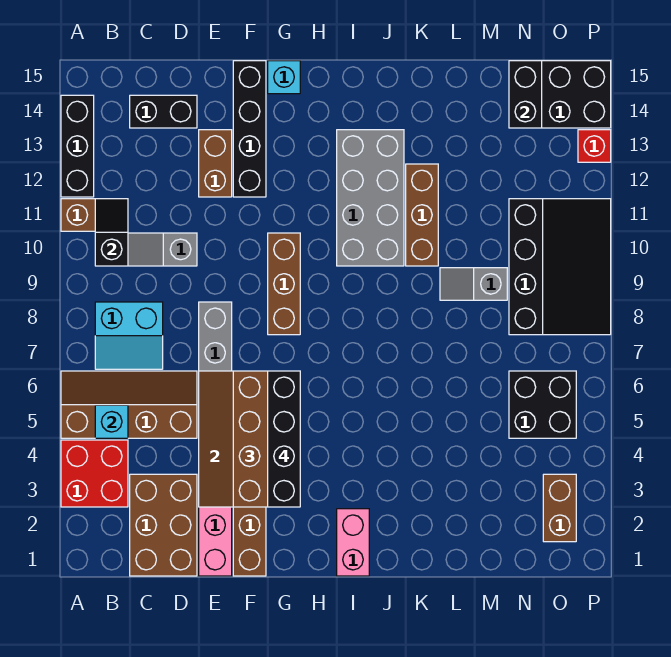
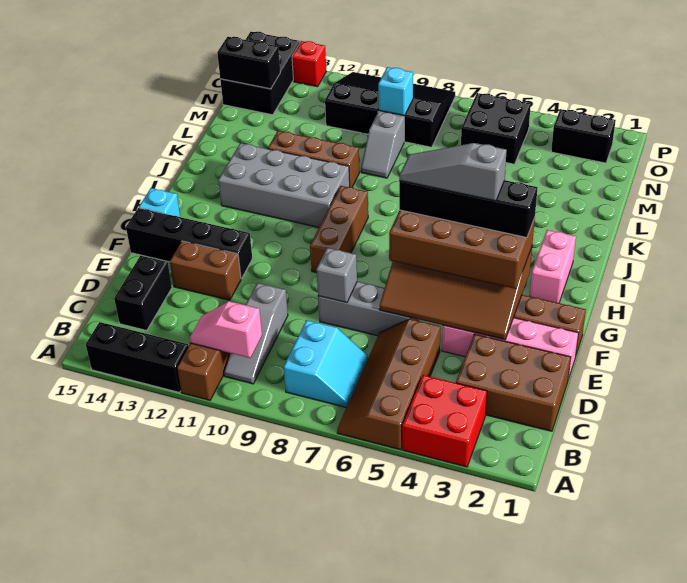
cyan brick B5 level 2 -> cyan brick N9 level 2
black slope B10:B11 level 2 top 10 -> pink slope B10:B11 level 2 top 10
none -> grey brick E8 level 2
none -> grey slope G4:G6 level 5 top 4
brown brick G8:G10 level 1 -> brown brick G9:I9 level 1
pink brick I1:I2 level 1 -> pink brick H2:I2 level 1
brown brick O2:O3 level 1 -> black brick O2:O3 level 1

